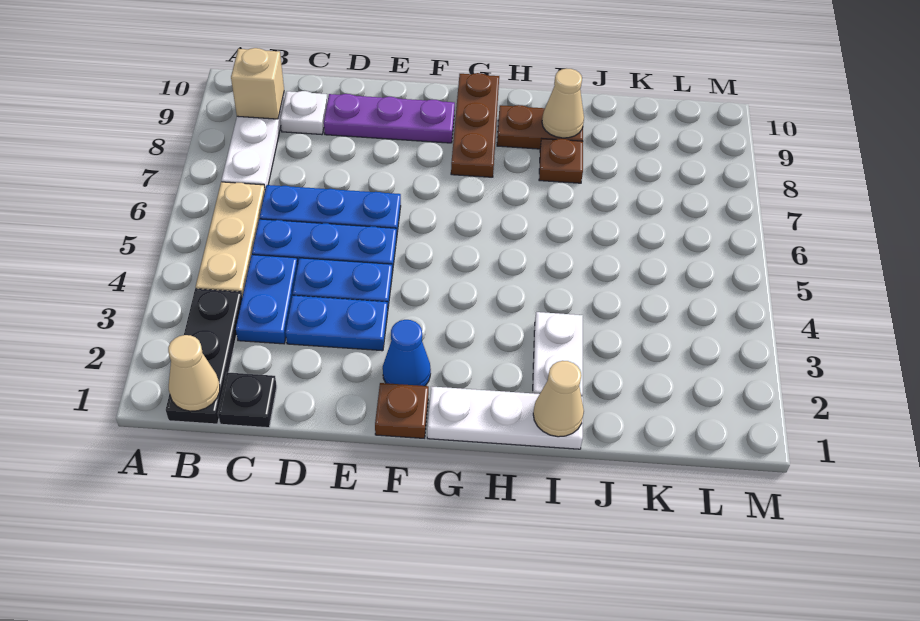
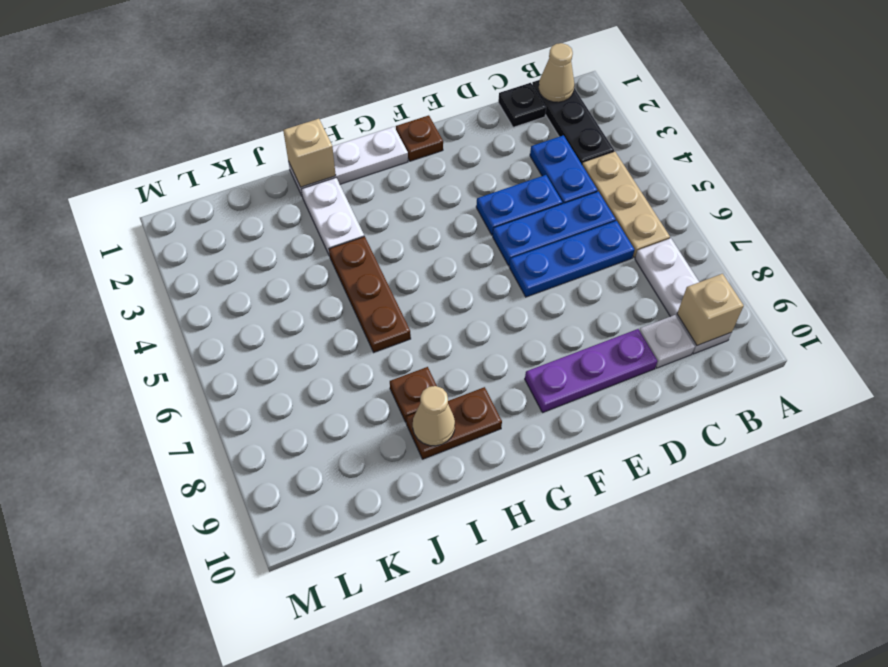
blue plate D3:E3 level 1 -> none
blue cone F2 level 1 -> none
brown plate G8:G10 level 1 -> brown plate I4:I6 level 1
tan cone I1 level 2 -> tan brick I1 level 2

